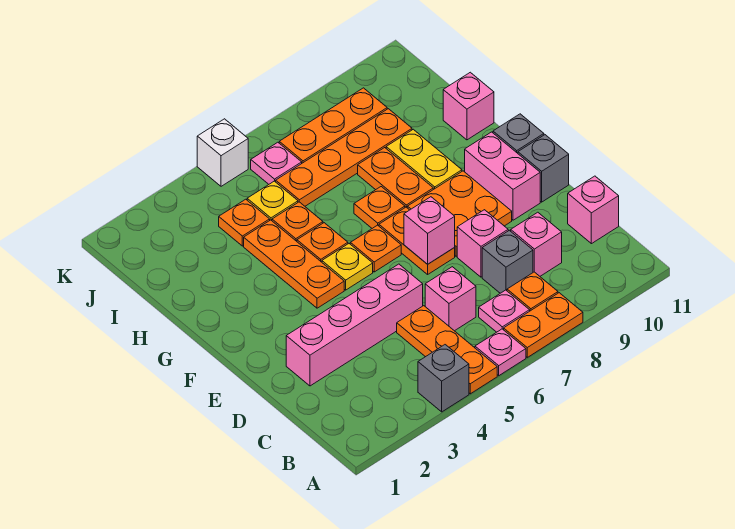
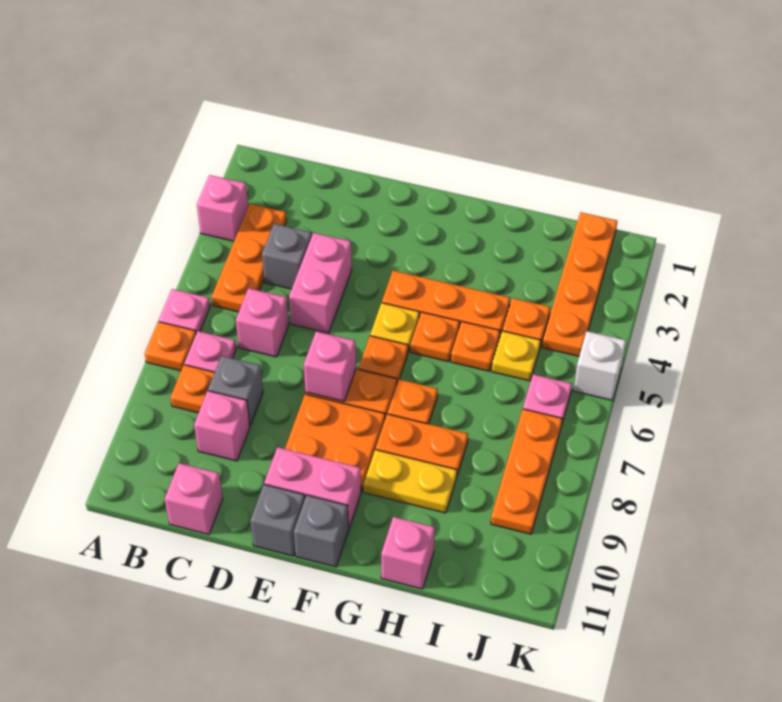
grey brick A4 level 1 -> grey brick C4 level 1
orange plate A5:C5 level 1 -> orange plate B3:B5 level 1
orange plate A7:A8 level 1 -> orange plate A7 level 1
pink brick D2:D5 level 1 -> pink brick D4:D5 level 1
pink brick D8 level 1 -> pink brick A3 level 1
orange plate I6:I9 level 1 -> orange plate J1:J4 level 1

